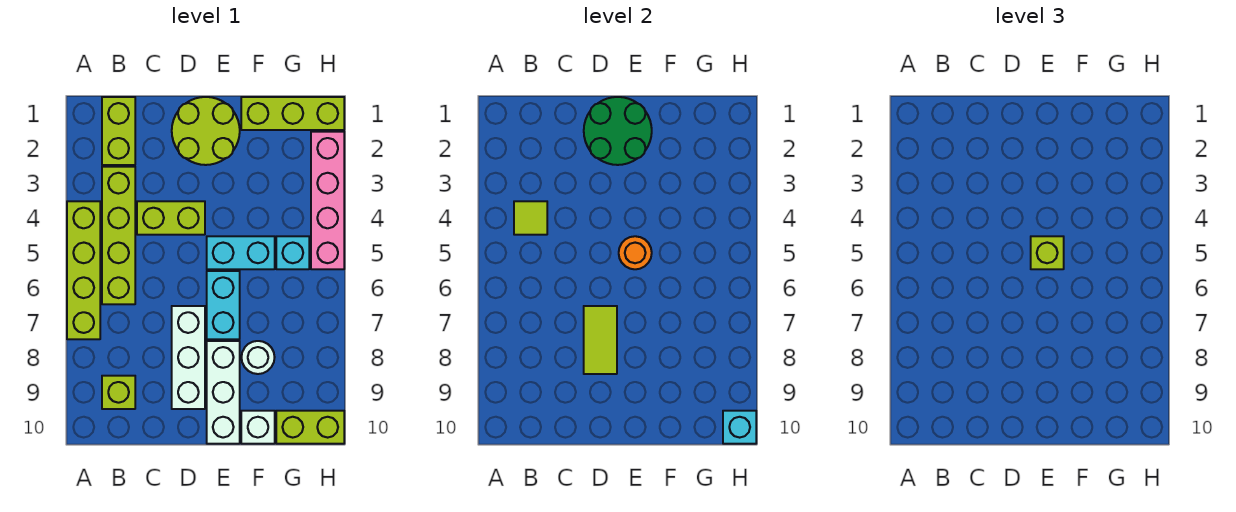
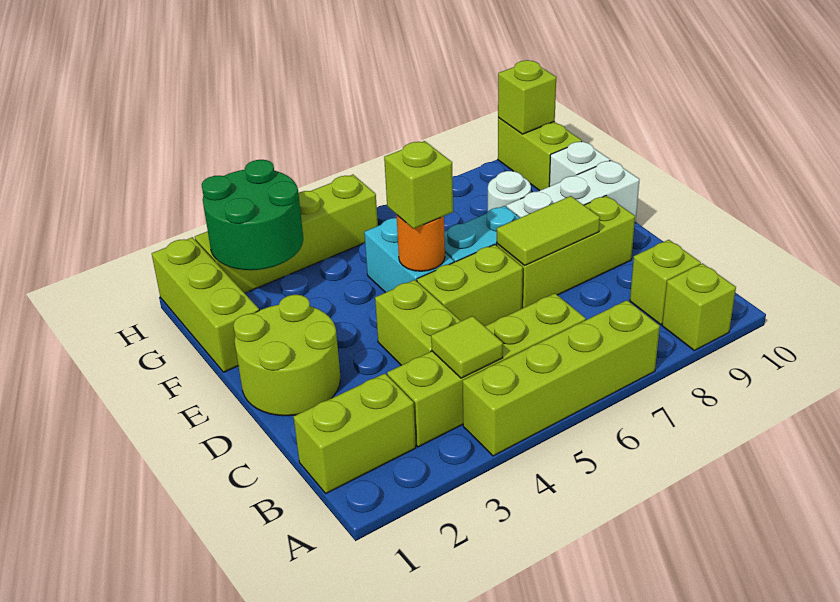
none -> lime brick A9 level 1
green round brick D1:E2 level 2 -> green round brick G2:H3 level 2
none -> lime brick D5:D6 level 1
white brick D7:D9 level 1 -> lime brick D7:D9 level 1
cyan brick G5 level 1 -> none
pink brick H2:H5 level 1 -> lime brick H2:H5 level 1
cyan brick H10 level 2 -> lime brick H10 level 2

